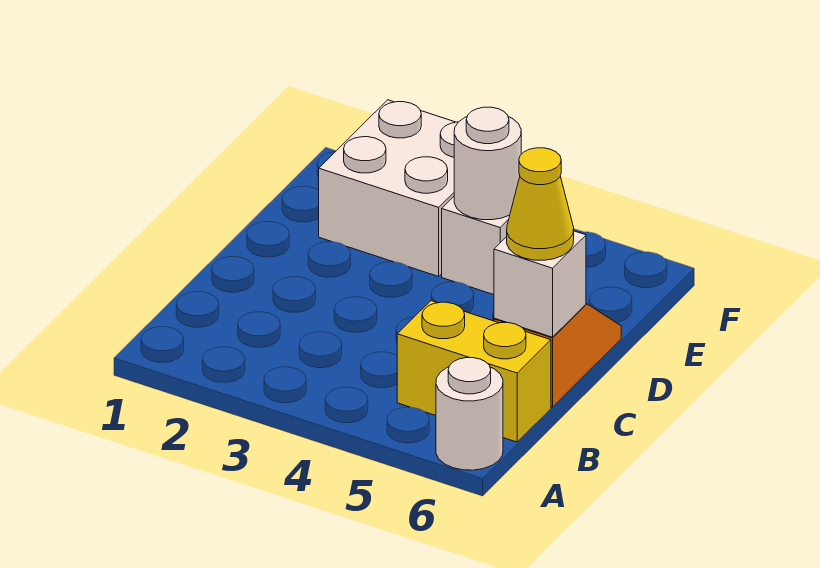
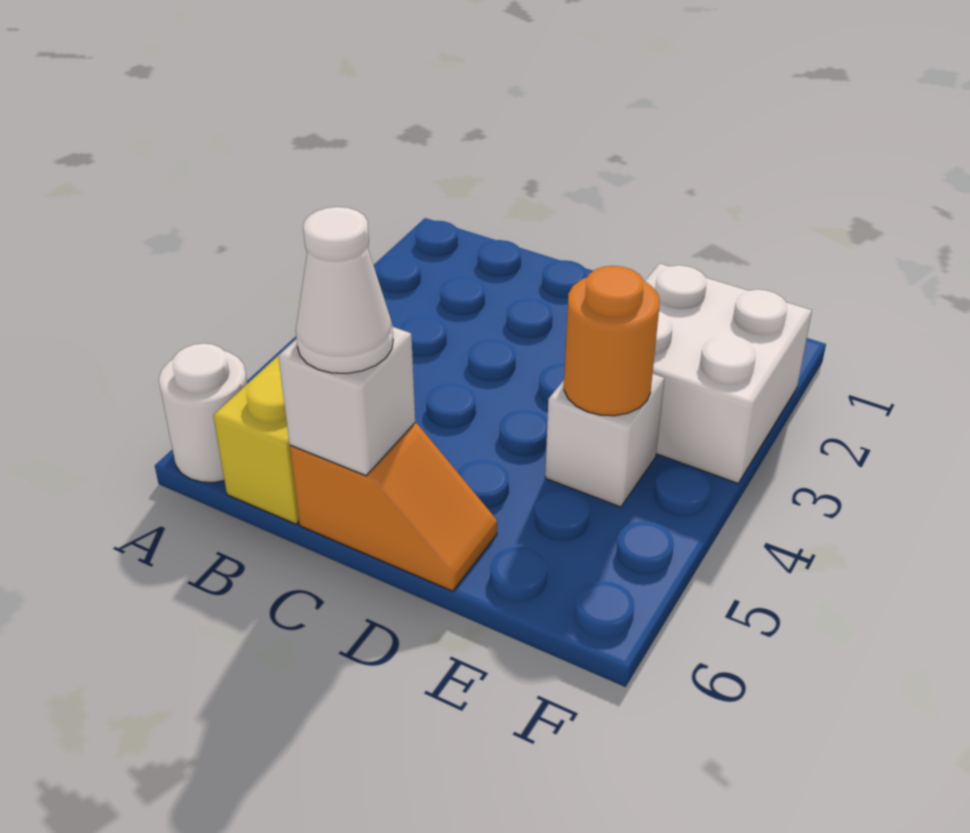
yellow cone C6 level 3 -> white cone C6 level 3
white round brick E4 level 2 -> orange round brick E4 level 2

